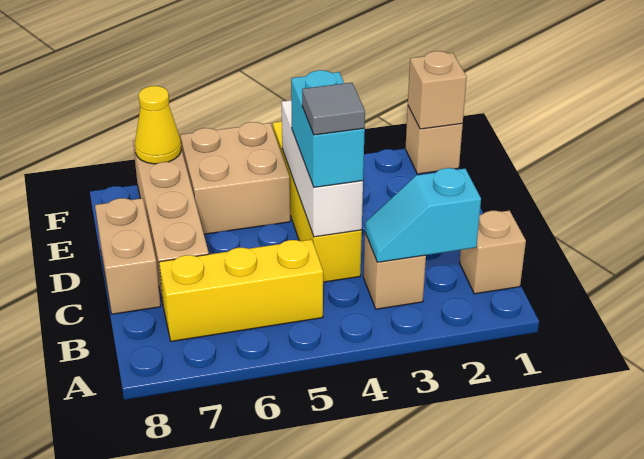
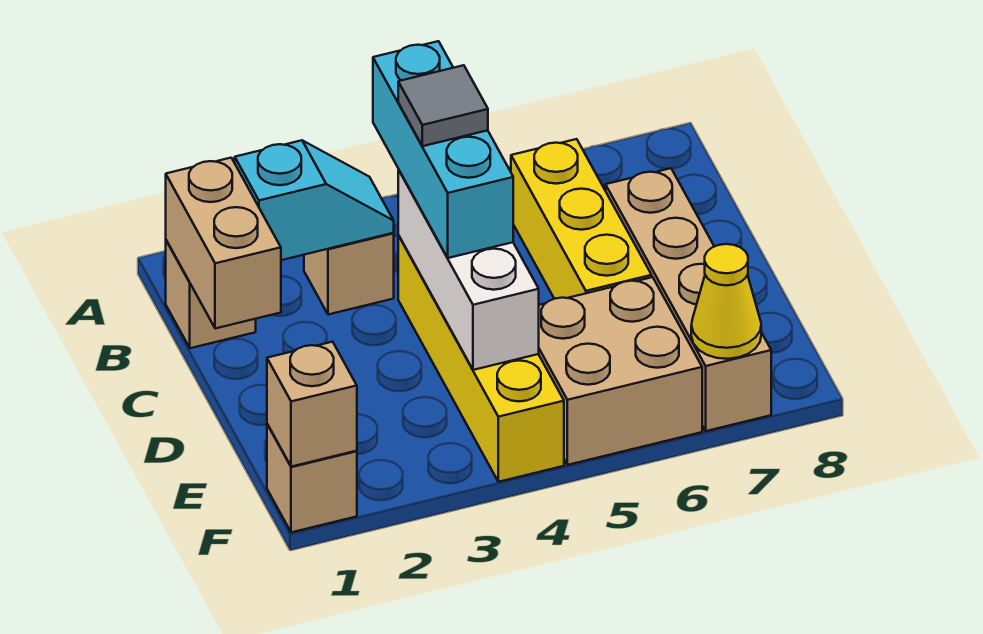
yellow brick B5:B7 level 1 -> yellow brick B6:D6 level 1
cyan brick C4:D4 level 3 -> cyan brick B4:D4 level 3
tan brick C8:D8 level 1 -> tan brick B1:C1 level 2

